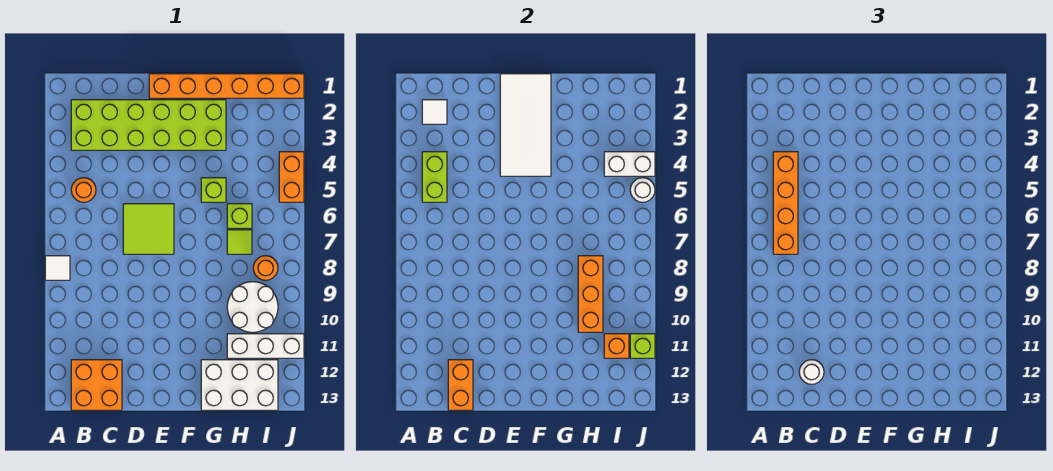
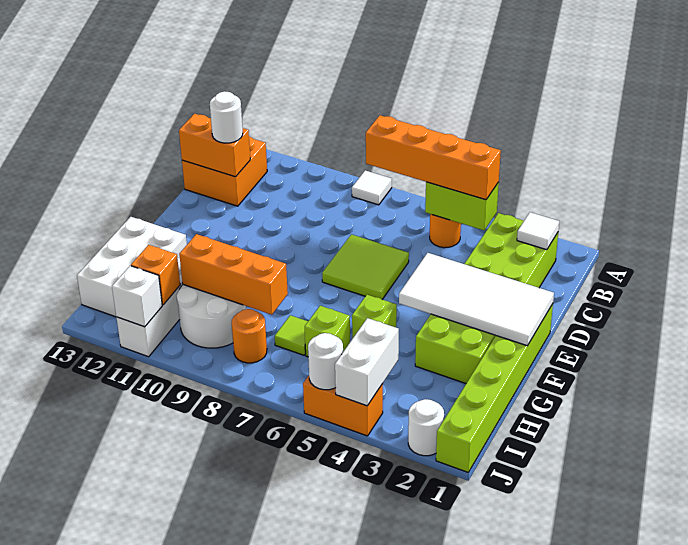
orange brick E1:J1 level 1 -> lime brick E1:J1 level 1
none -> white round brick J2 level 1
lime brick J11 level 2 -> white brick J11 level 2

